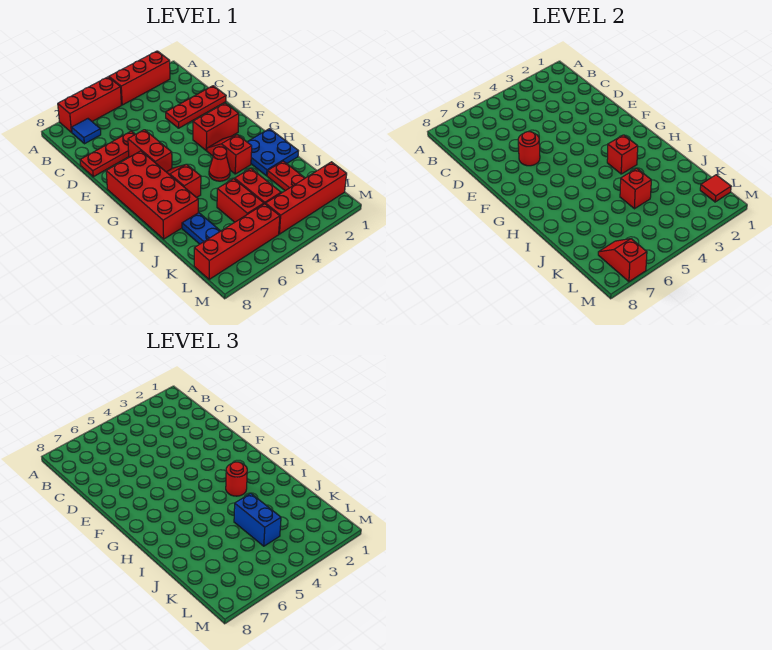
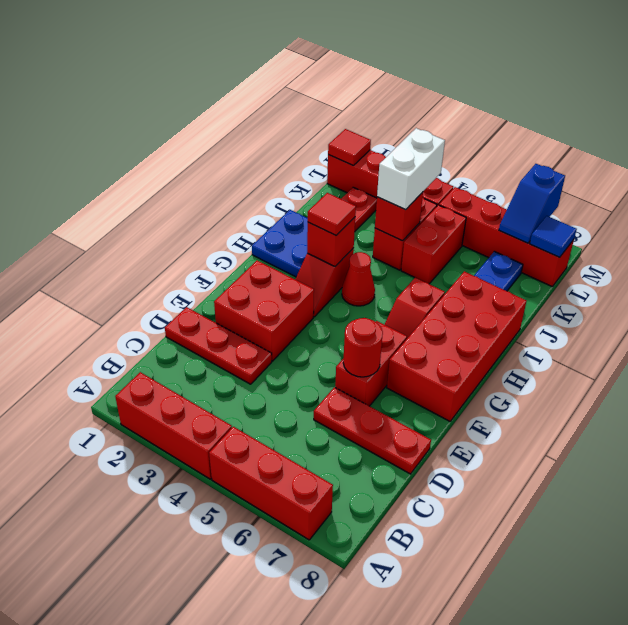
blue tile B7 level 1 -> blue tile L8 level 2
red brick F2:F3 level 1 -> red brick E2:F3 level 1
red round brick H3 level 3 -> red tile H3 level 3
blue brick J4:K4 level 3 -> white brick J4:K4 level 3
red slope L7:M7 level 2 top M -> blue slope L7:M7 level 2 top M

